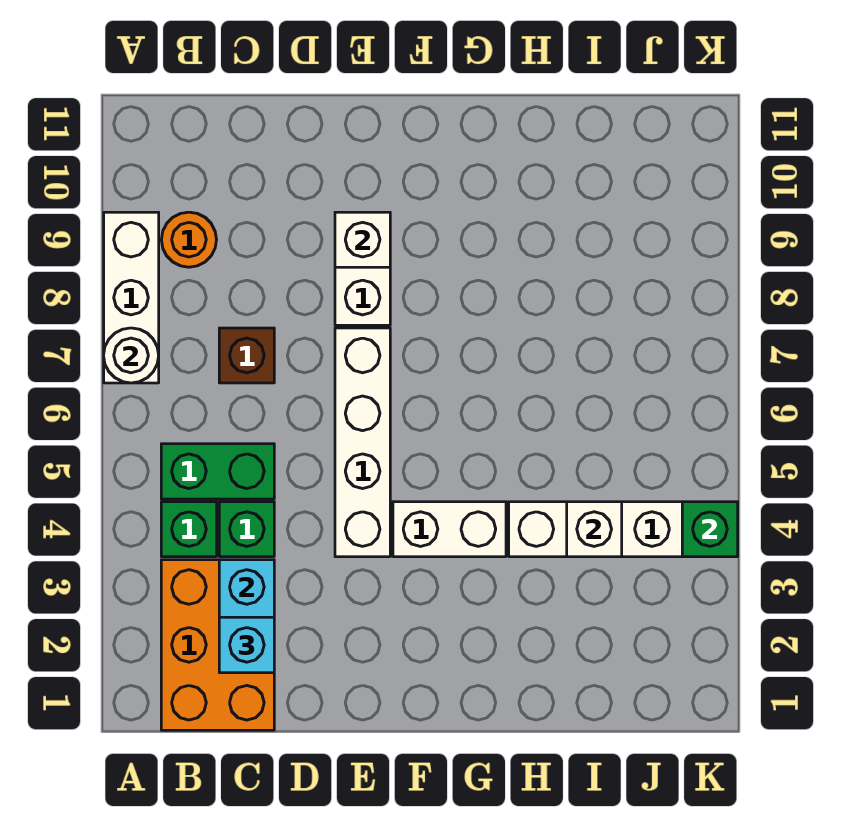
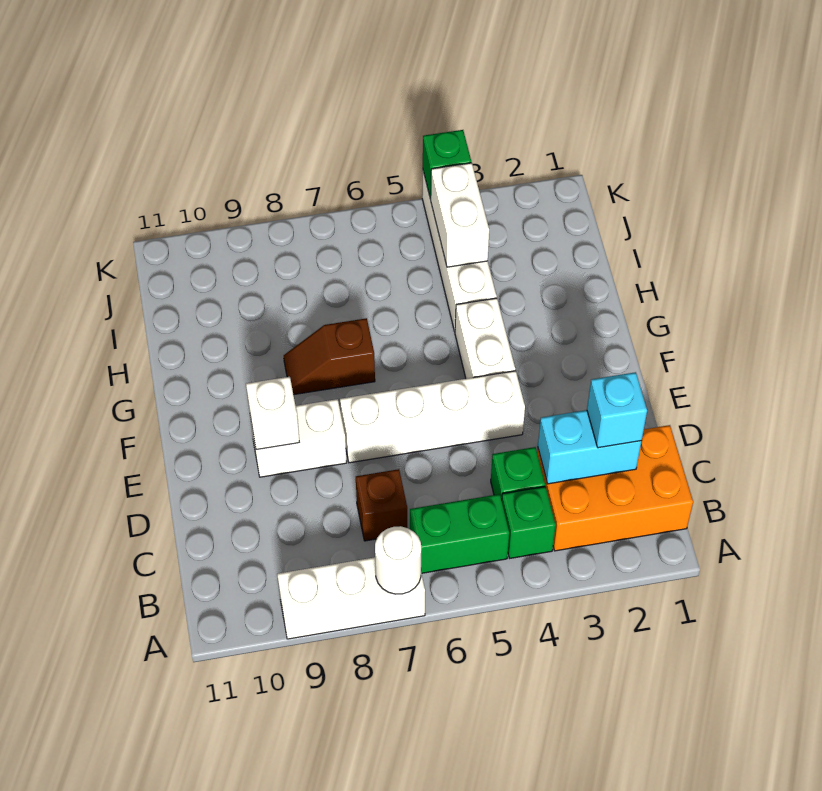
green brick B5:C5 level 1 -> green brick B5:B6 level 1
orange round brick B9 level 1 -> none
none -> brown slope G7:G8 level 1 top 7
white brick I4 level 2 -> white brick I4:J4 level 2

